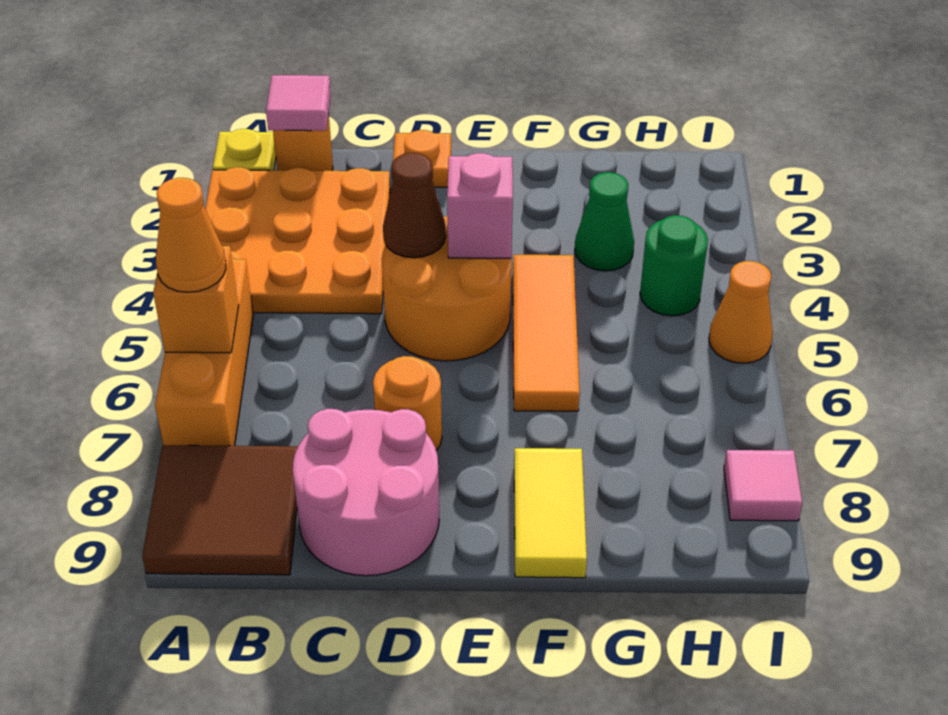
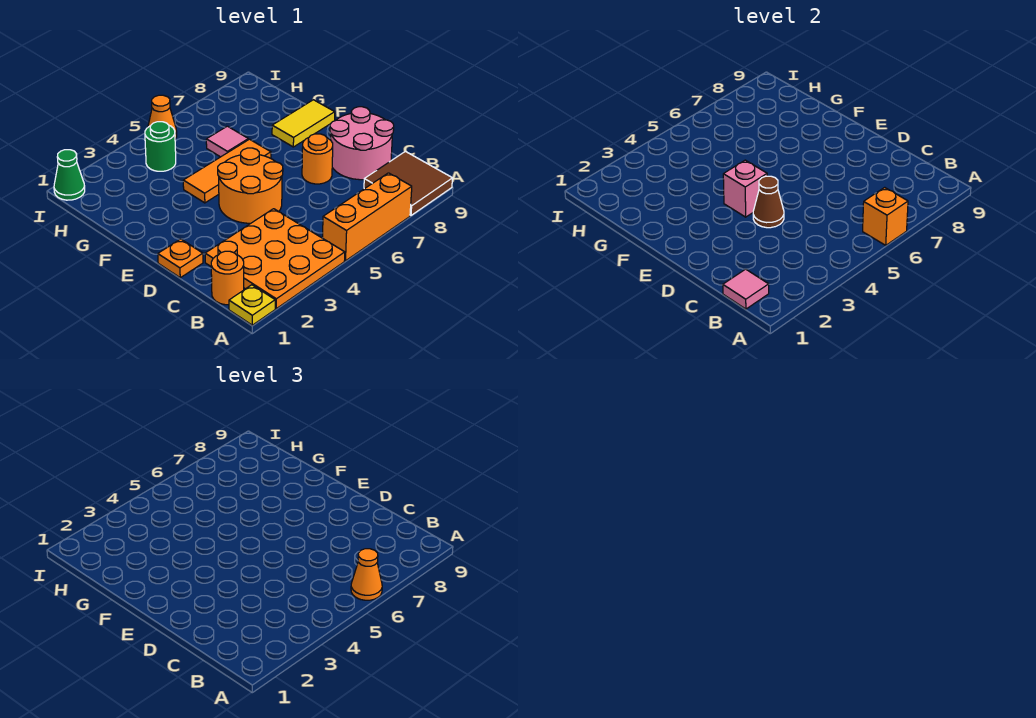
green cone G3 level 1 -> green cone I1 level 1
pink tile I8 level 1 -> pink tile G6 level 1

